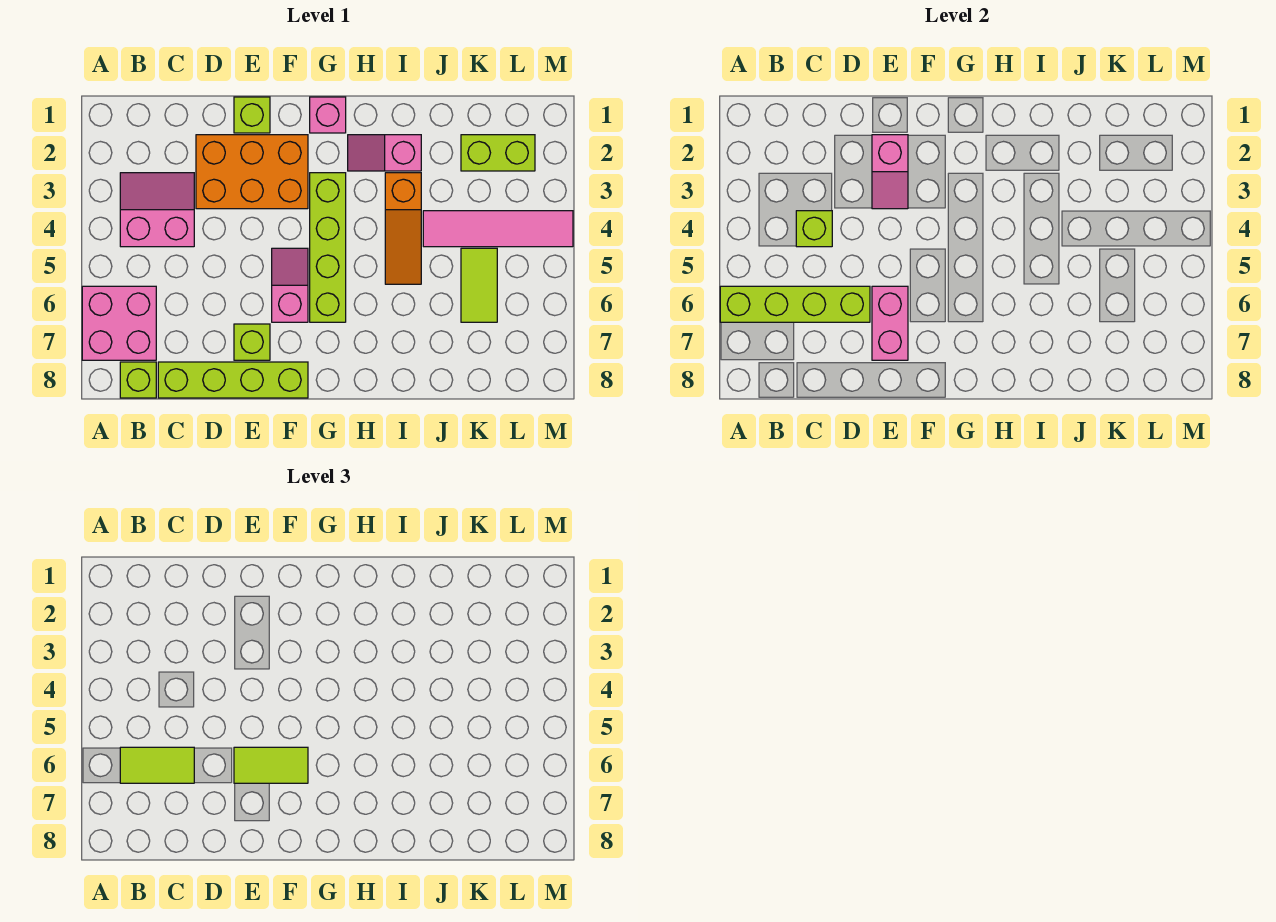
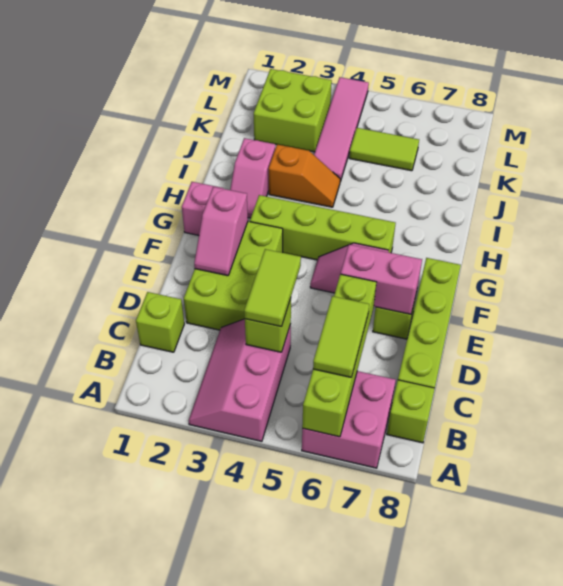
pink slope B3:C4 level 1 top 4 -> pink slope A3:C4 level 1 top 4
orange brick D2:F3 level 1 -> lime brick D2:F3 level 1
lime brick E1 level 1 -> lime brick C1 level 1
pink slope E2:E3 level 2 top 2 -> pink slope E2:F2 level 2 top F
lime tile E6:F6 level 3 -> lime tile C4:D4 level 3
orange slope I3:I5 level 1 top 3 -> orange slope I3:I4 level 1 top 3
lime brick K2:L2 level 1 -> lime brick K2:L3 level 1

